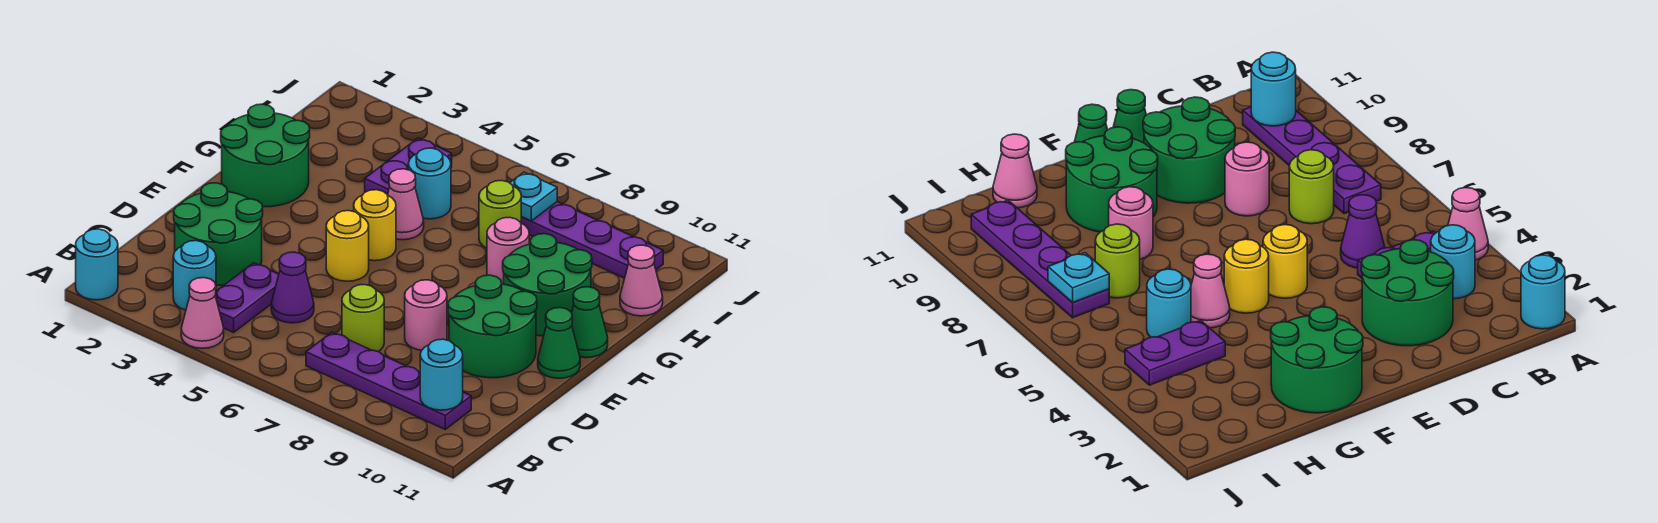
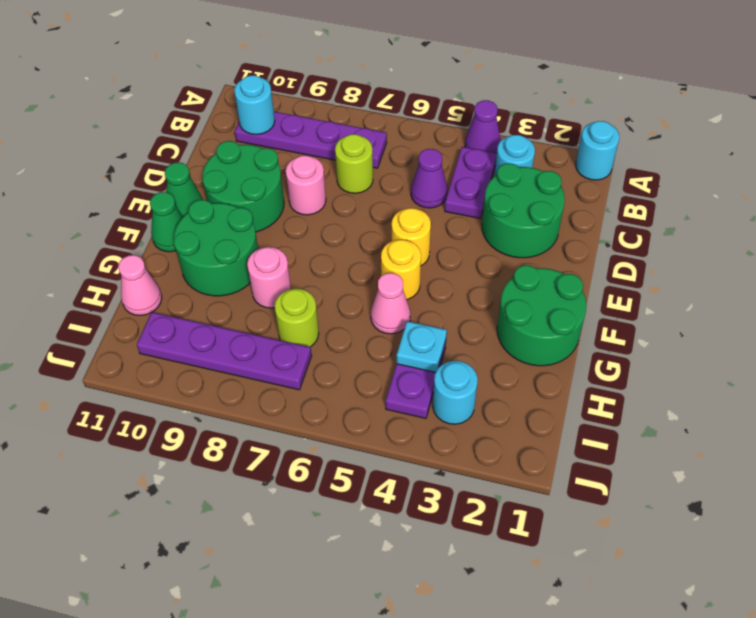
pink cone A4 level 1 -> purple cone A4 level 1
cyan round brick H5 level 1 -> cyan round brick I3 level 1
cyan plate I7 level 2 -> cyan plate H4 level 2

